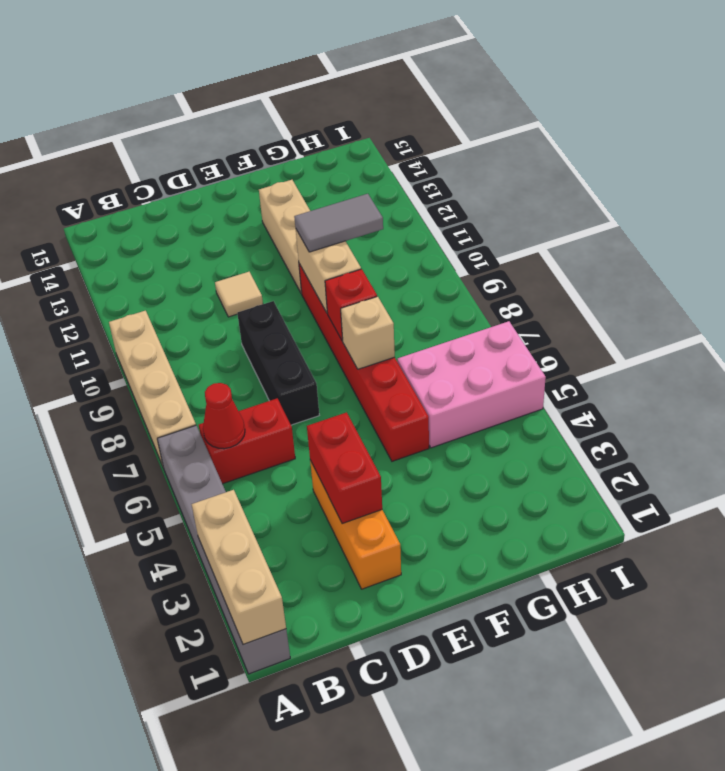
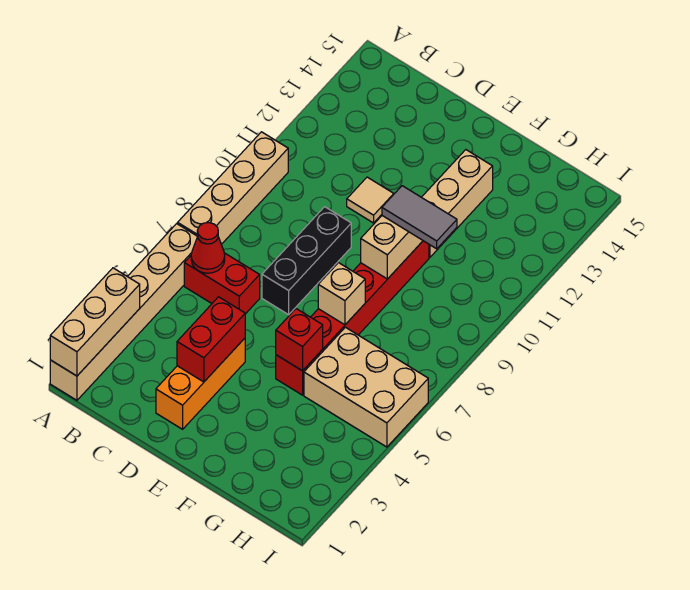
grey brick A1:A6 level 1 -> tan brick A1:A6 level 1
red brick F8 level 2 -> red brick F5 level 2
pink brick G5:I6 level 1 -> tan brick G5:I6 level 1

